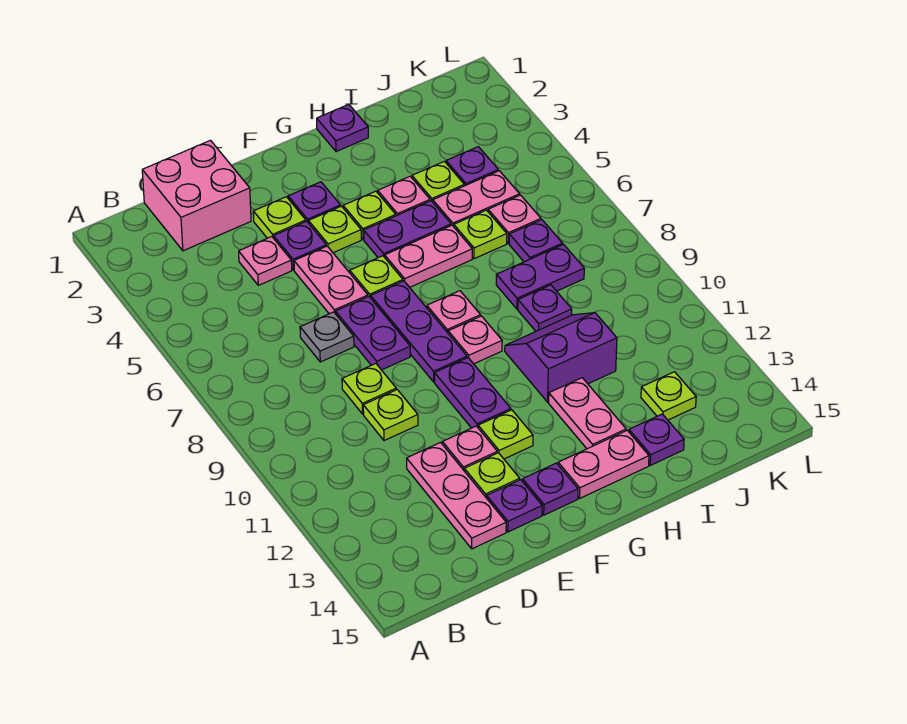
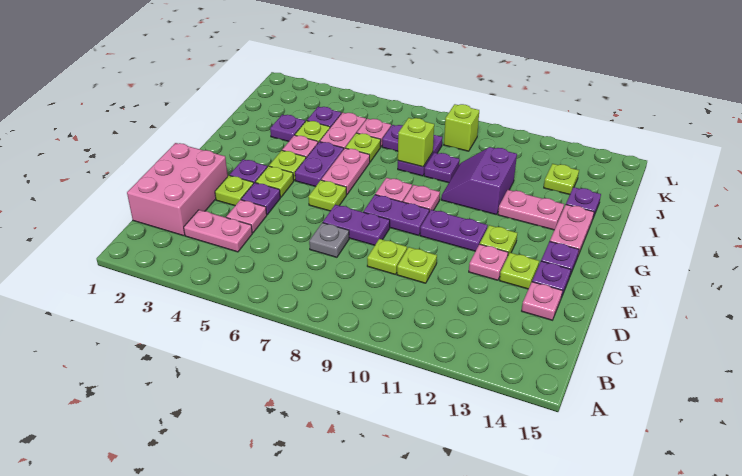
pink brick C1:D2 level 1 -> pink brick C1:E2 level 1
pink plate D12:D14 level 1 -> pink plate D14 level 1
pink plate E5:E6 level 1 -> pink plate C3:C4 level 1
purple plate F7:F9 level 1 -> purple plate F8:F9 level 1
purple plate H1 level 1 -> purple plate I3 level 1
none -> lime brick I8 level 2
none -> lime brick K9 level 1

